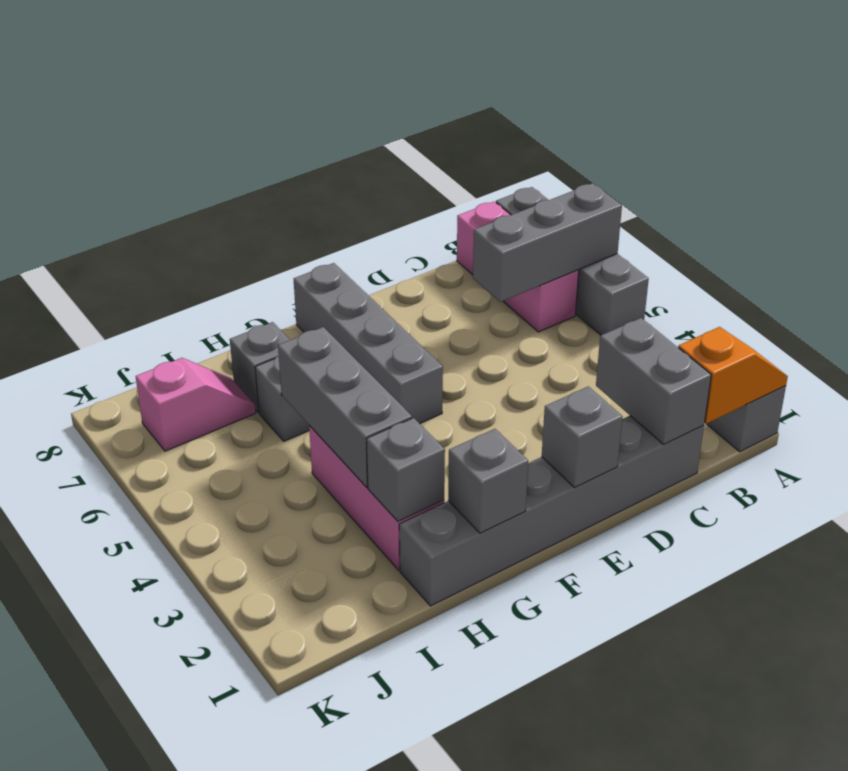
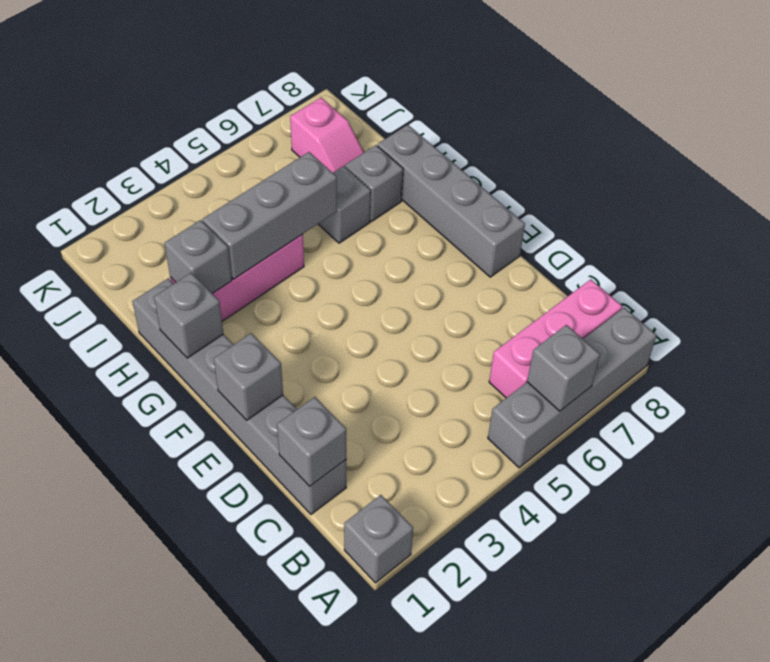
orange slope A1:B1 level 2 top B -> none
grey brick A6:C6 level 2 -> grey brick A6 level 2
grey brick C1:C2 level 2 -> grey brick C1 level 2
grey brick F5:F8 level 1 -> grey brick E8:H8 level 1

